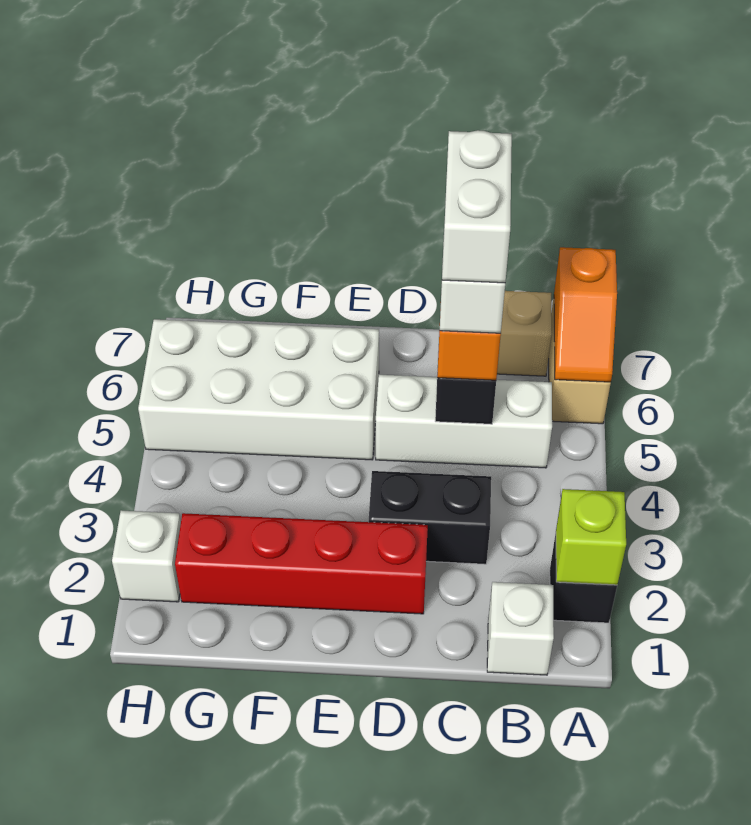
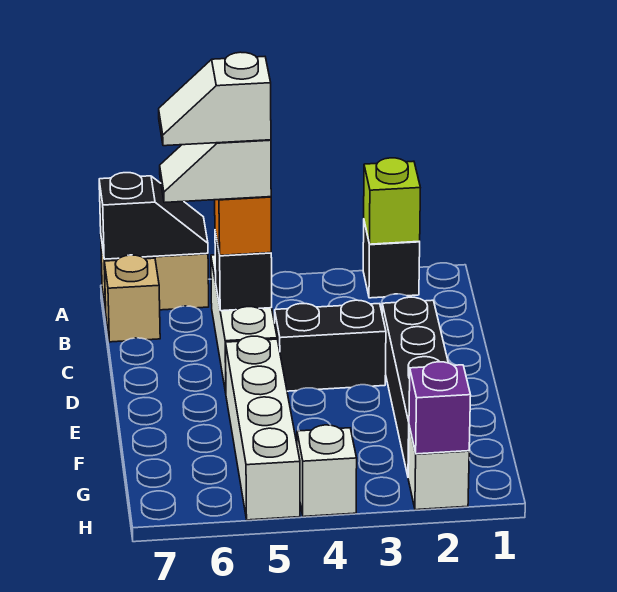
orange slope A6:A7 level 2 top 7 -> black slope A6:A7 level 2 top 7
white brick B1 level 1 -> white brick H4 level 1
black brick C3:D3 level 1 -> black brick D3:D4 level 1
white brick C5:C6 level 5 -> white slope C5:C6 level 5 top 5
red brick D2:G2 level 1 -> black brick D2:G2 level 1
white brick E5:H6 level 1 -> white brick E5:H5 level 1
none -> purple brick H2 level 2

